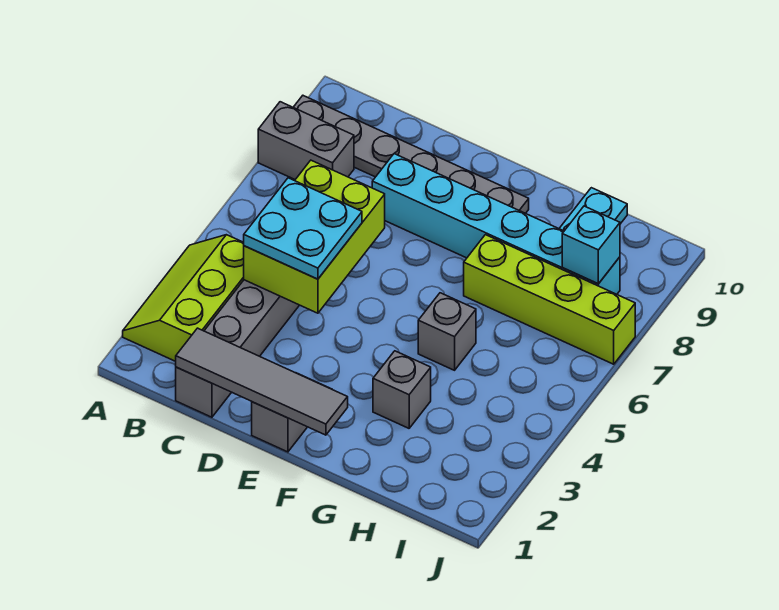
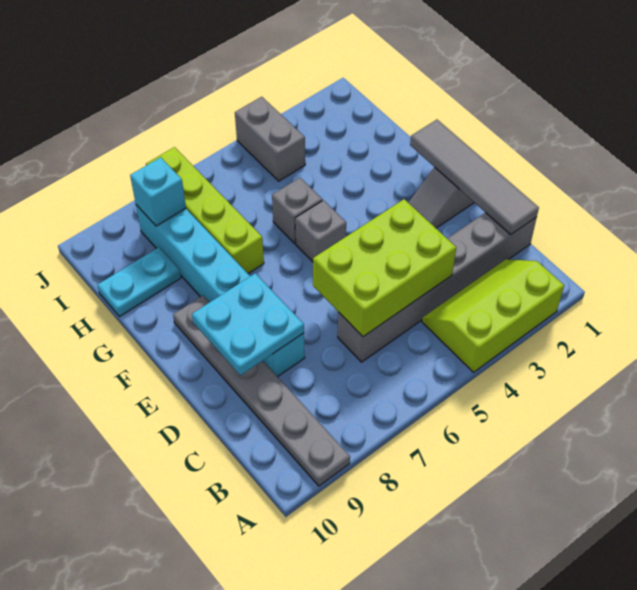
lime slope A2:B4 level 1 top B -> lime slope A2:B4 level 1 top A
grey brick A8:B8 level 1 -> grey brick I4:J4 level 1
cyan plate C4:D5 level 3 -> cyan plate D8:E9 level 2
grey brick G3 level 1 -> grey brick F5 level 1

